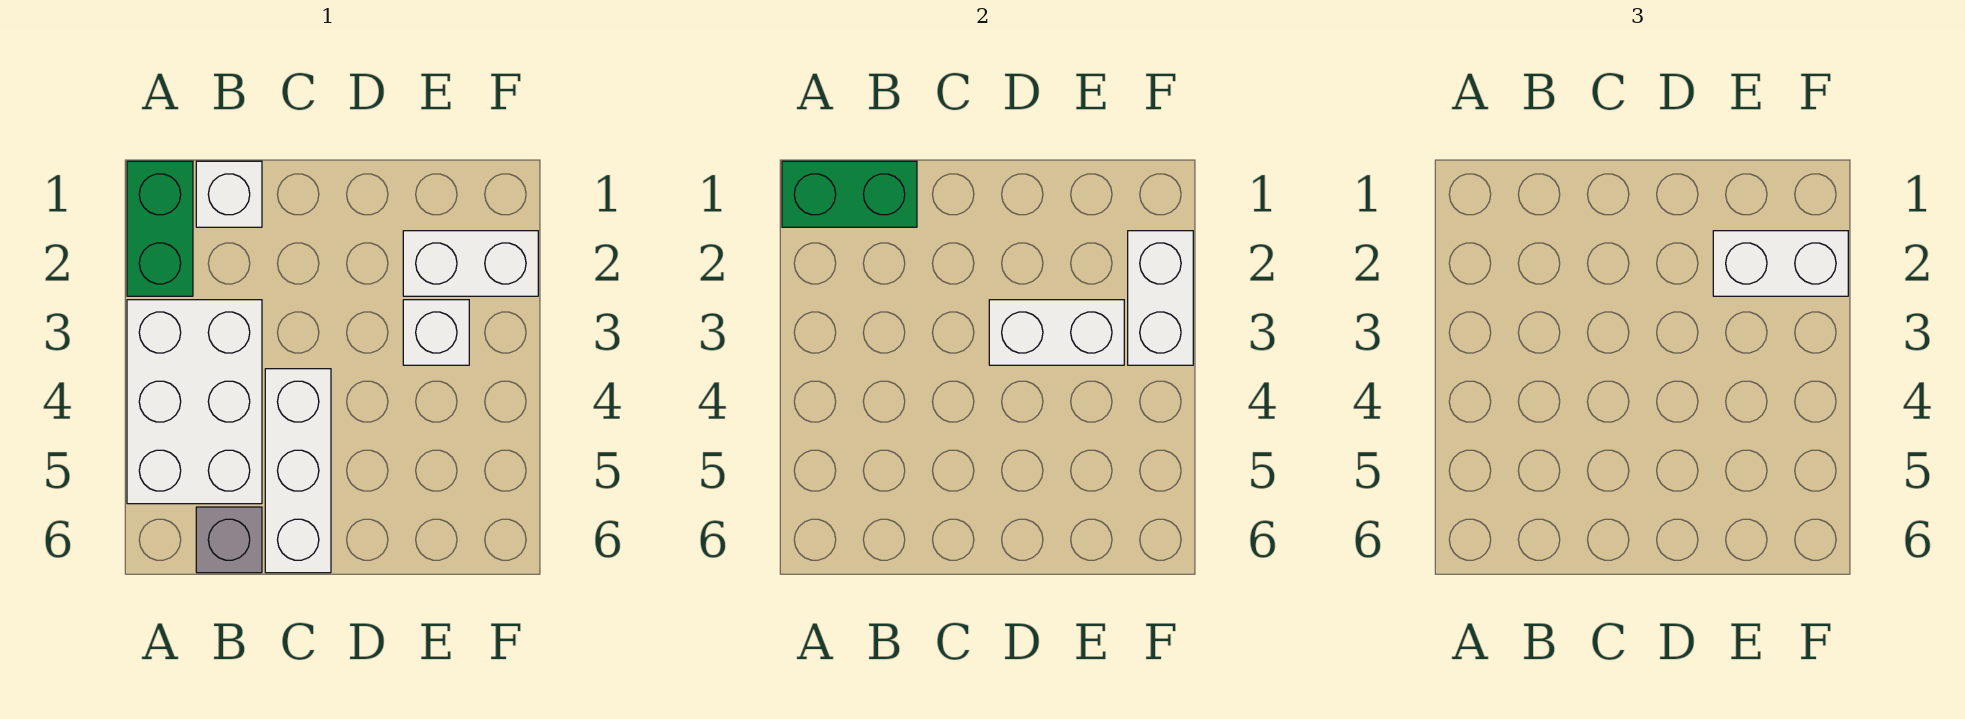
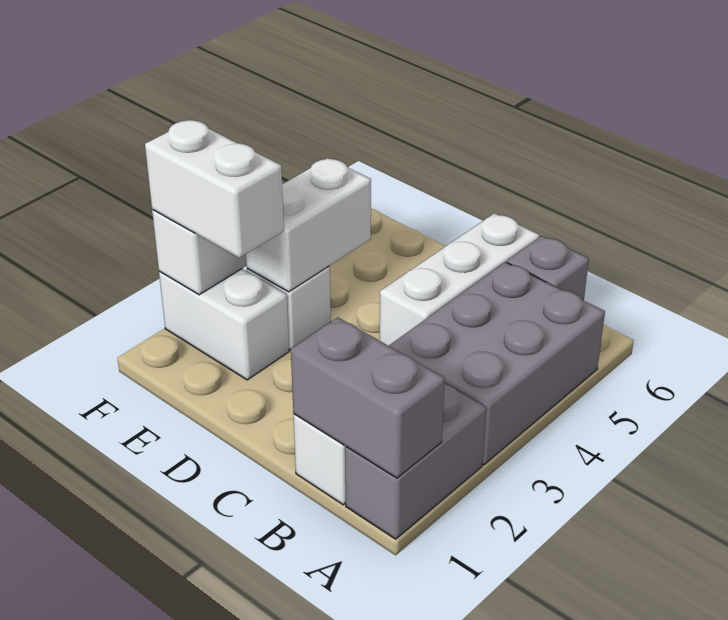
green brick A1:A2 level 1 -> grey brick A1:A2 level 1
green brick A1:B1 level 2 -> grey brick A1:B1 level 2
white brick A3:B5 level 1 -> grey brick A3:B5 level 1
white brick D3:E3 level 2 -> white brick E3:E4 level 2

